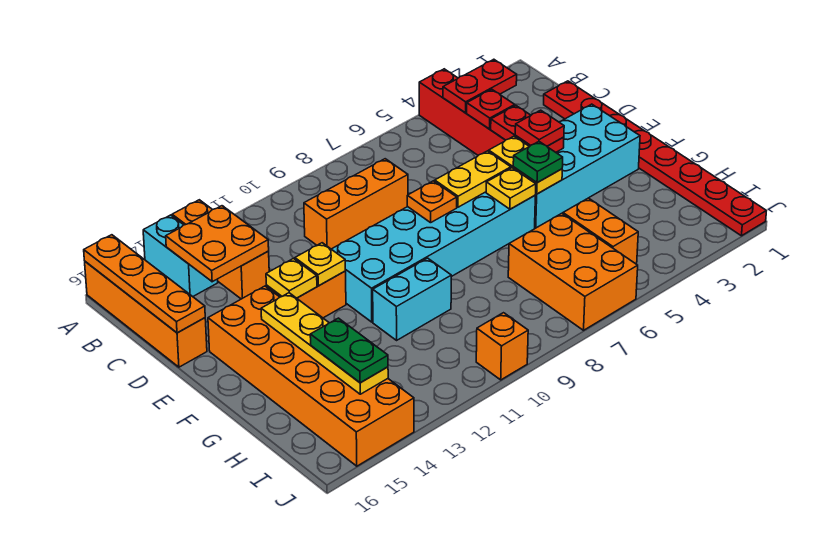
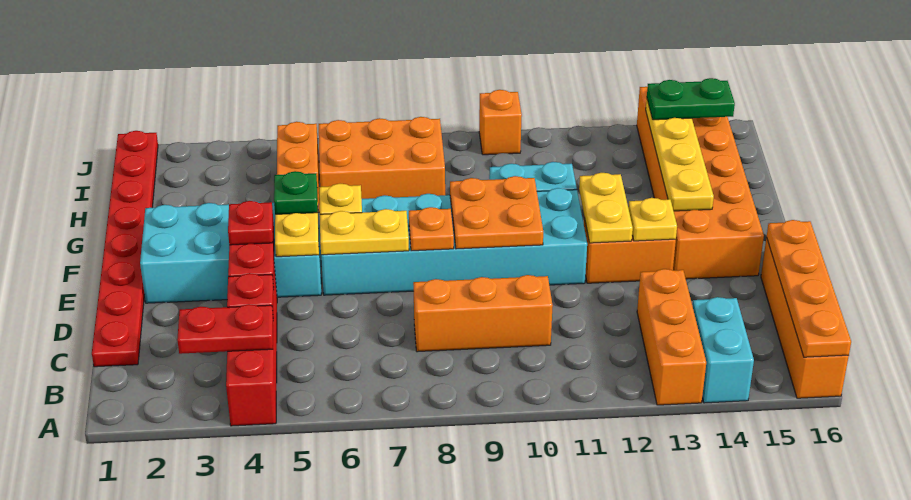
orange plate B13:C14 level 2 -> orange plate E9:F10 level 2
yellow plate E12 level 2 -> yellow plate E12:F12 level 2
orange brick H6:J7 level 1 -> orange brick H6:I8 level 1
green plate H14:I14 level 3 -> green plate I14:I15 level 3

